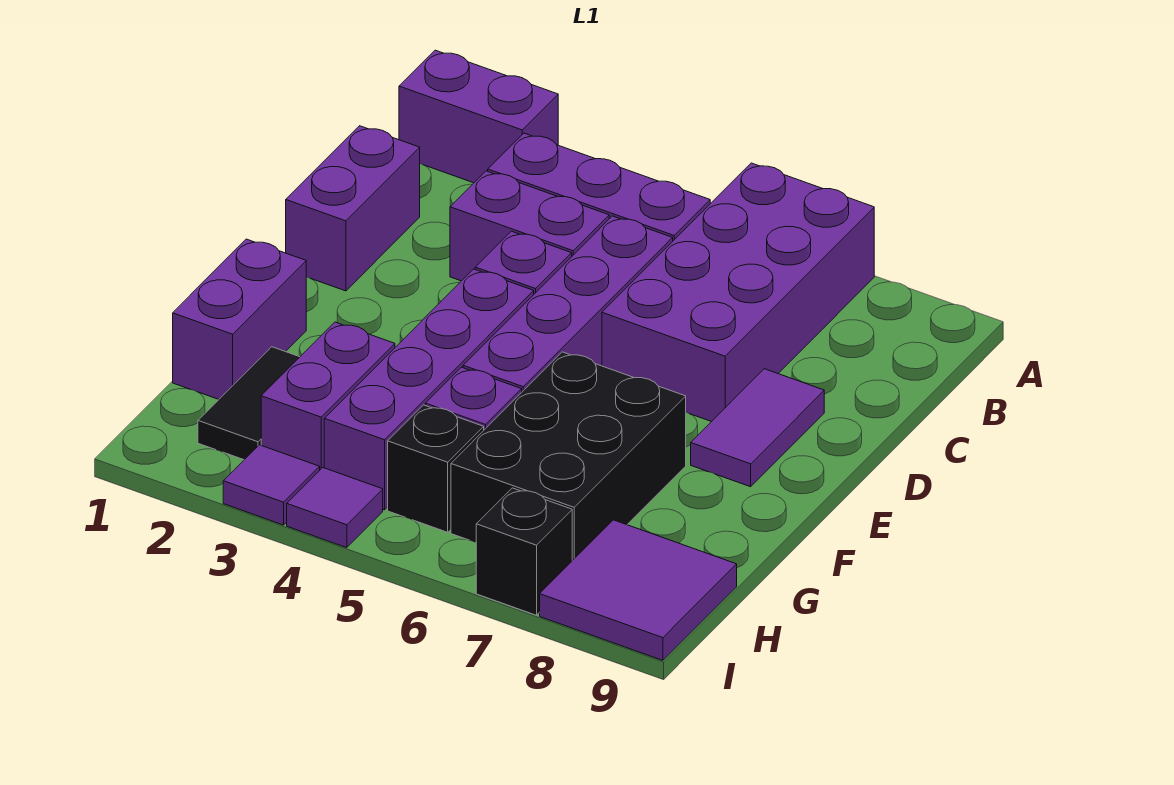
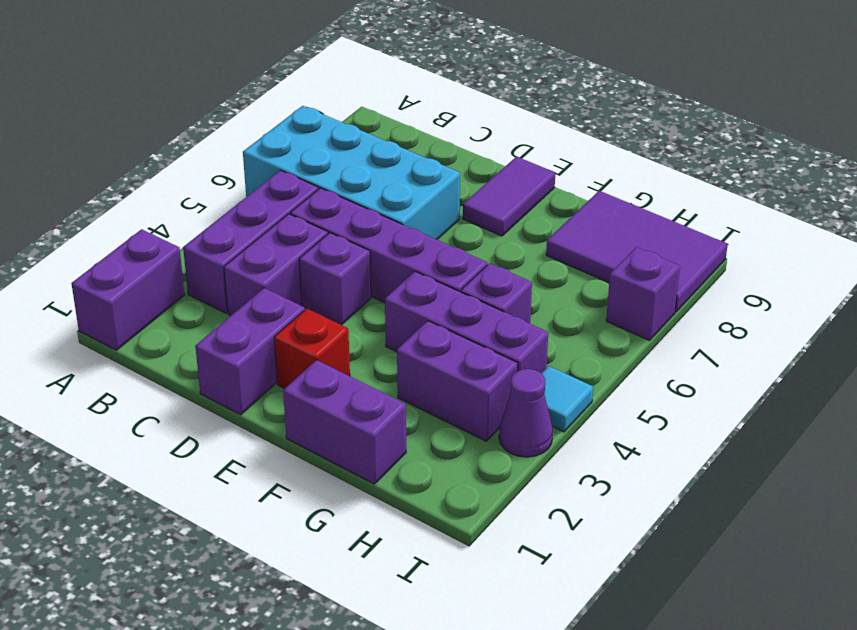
purple brick A6:D7 level 1 -> cyan brick A6:D7 level 1
purple brick C1:D1 level 1 -> purple brick D1:D2 level 1
purple tile D8:E8 level 1 -> purple tile E8:E9 level 1
none -> red brick E2 level 1
purple brick E4:H4 level 1 -> purple brick F4:H4 level 1
black brick F6:H7 level 1 -> none
black tile G2:H2 level 1 -> none
black brick H5 level 1 -> none
purple tile H8:I9 level 1 -> purple tile G8:I9 level 1
purple tile I3 level 1 -> purple cone I3 level 1
purple tile I4 level 1 -> cyan tile I4 level 1
black brick I7 level 1 -> purple brick I7 level 1

